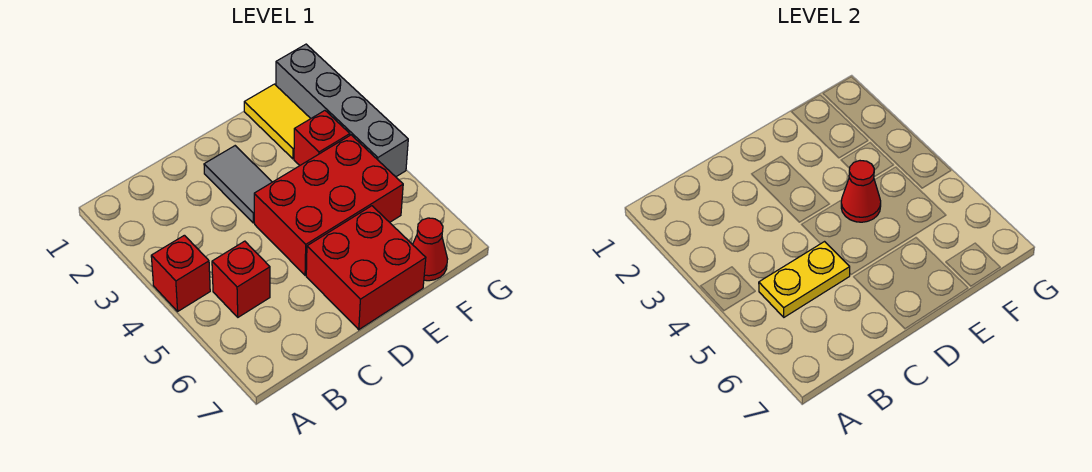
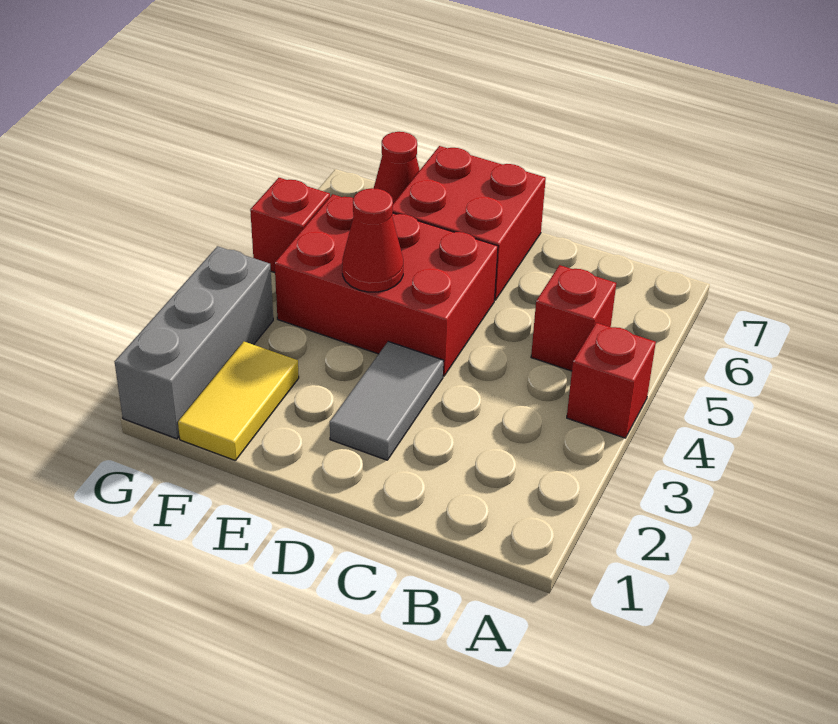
yellow plate B5:C5 level 2 -> none
red brick F3 level 1 -> red brick G5 level 1
grey brick G1:G4 level 1 -> grey brick G1:G3 level 1

